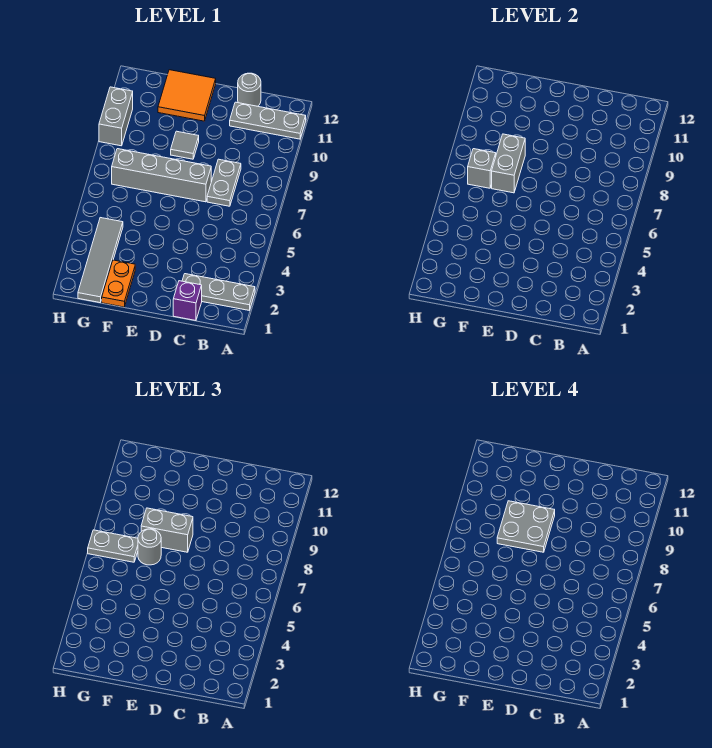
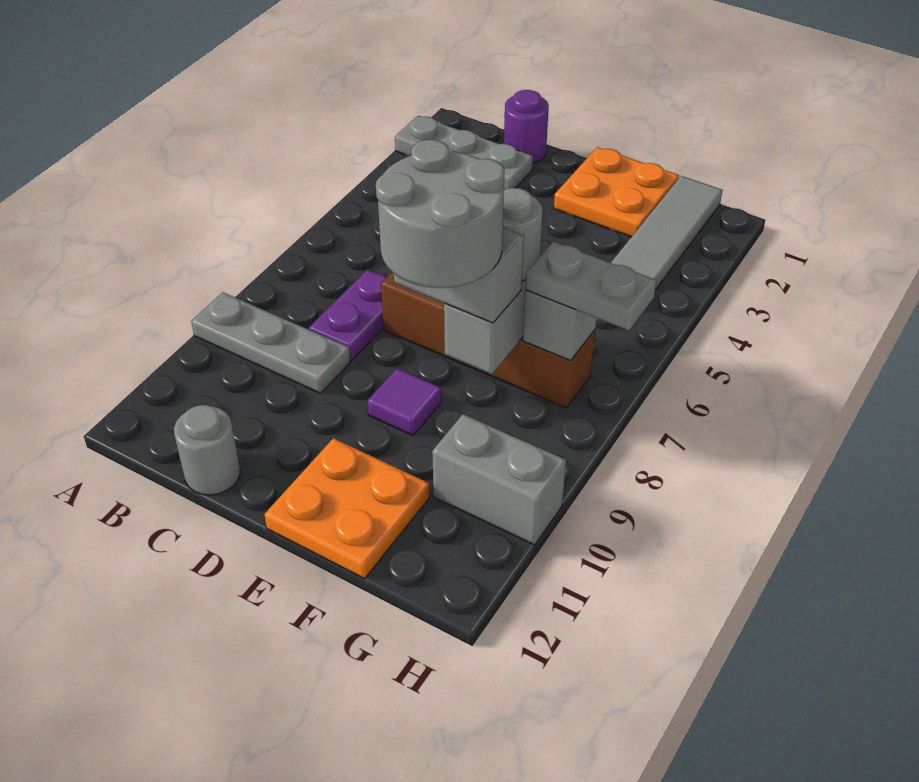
grey plate A11:C11 level 1 -> grey plate A9:C9 level 1
purple brick C1 level 1 -> purple round brick C1 level 1
grey plate C7:C8 level 1 -> purple plate C7:C8 level 1
grey brick D7:G7 level 1 -> brown brick D7:G7 level 1
grey plate E8:F9 level 4 -> grey round brick E8:F9 level 4
grey tile E9 level 1 -> purple tile E9 level 1
orange tile E11:F12 level 1 -> orange plate E11:F12 level 1
orange plate F1:F2 level 1 -> orange plate E1:F2 level 1
grey brick H9:H10 level 1 -> grey brick G10:H10 level 1

